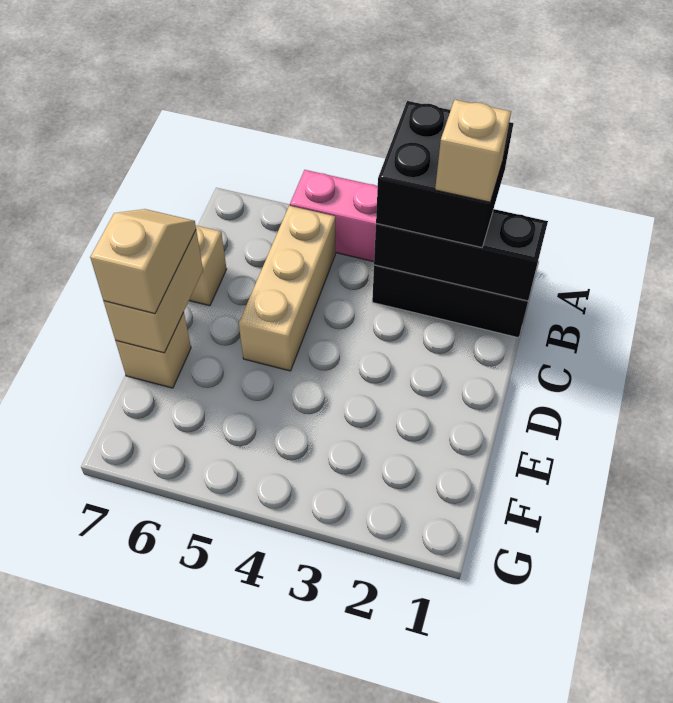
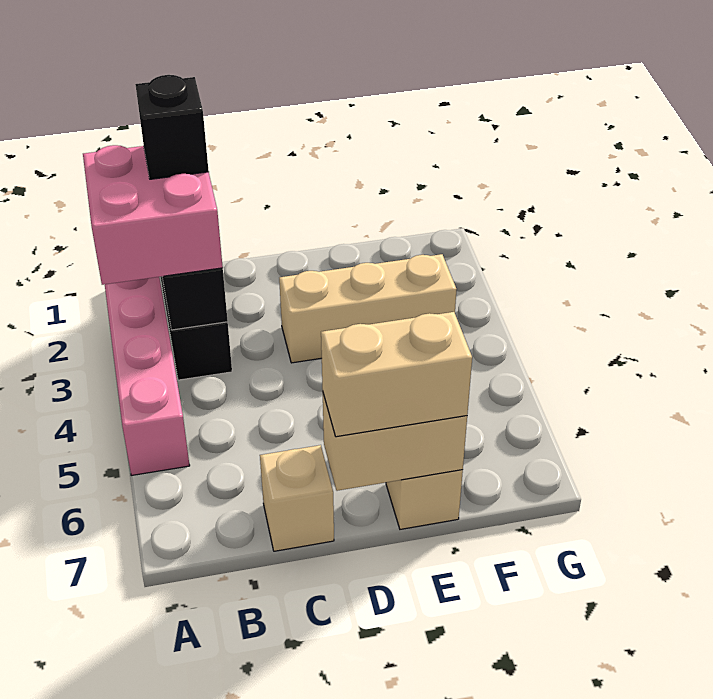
black brick A2:B3 level 3 -> pink brick A2:B3 level 3
tan brick B2 level 4 -> black brick B2 level 4
tan brick B5:D5 level 1 -> tan brick D3:F3 level 1
tan slope D7:E7 level 3 top E -> tan brick D7:E7 level 3

